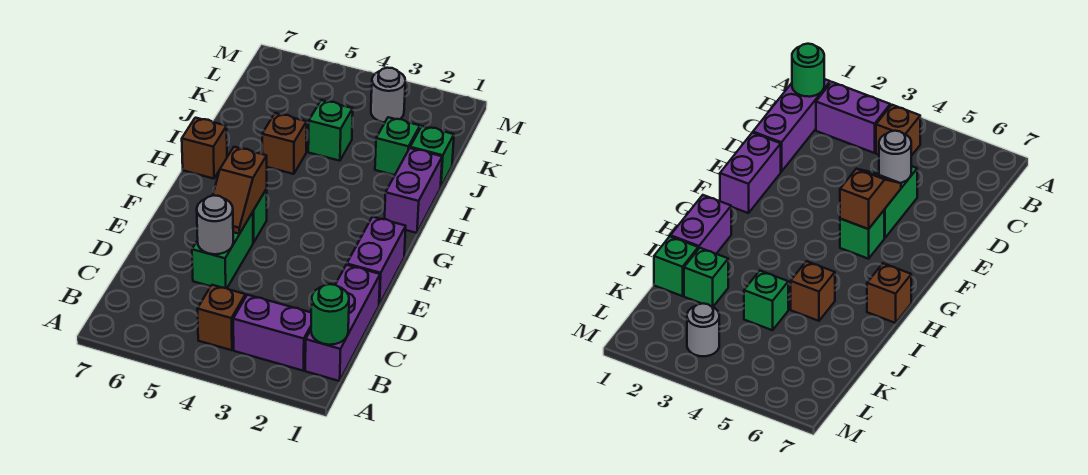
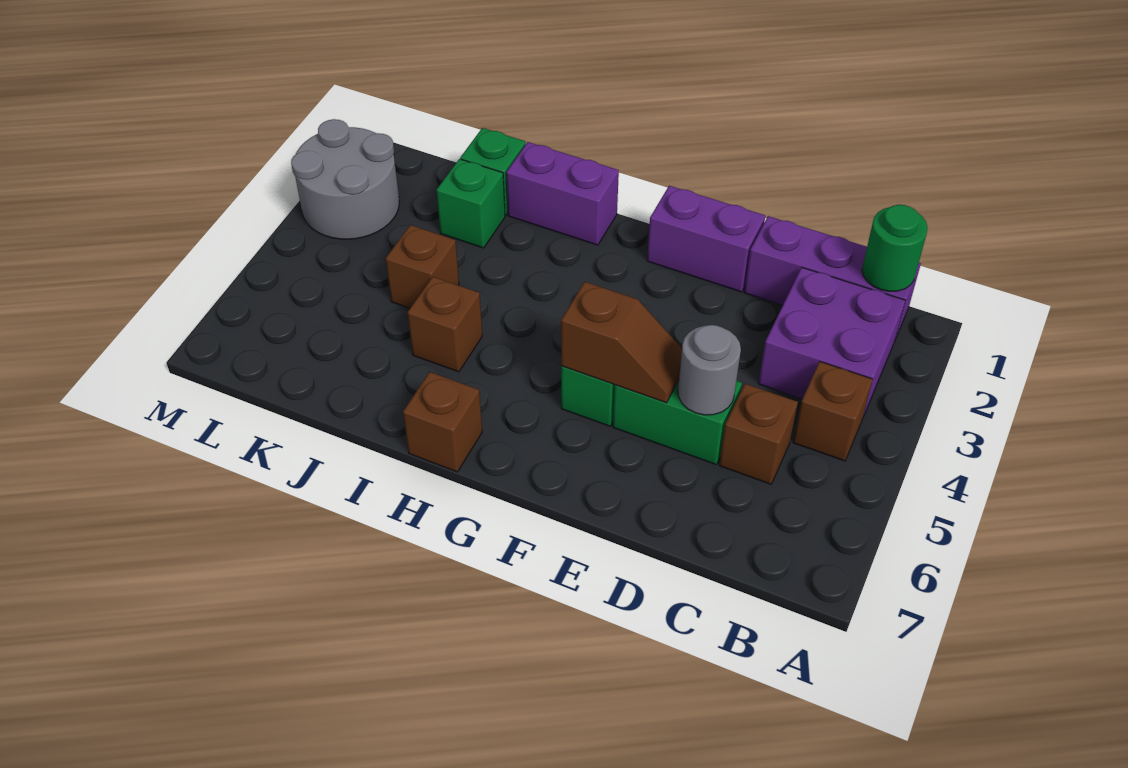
purple brick B2:B3 level 1 -> purple brick B2:C3 level 1
none -> brown brick C5 level 1
green brick J4 level 1 -> brown brick J4 level 1
grey round brick L3 level 1 -> grey round brick L2:M3 level 1

